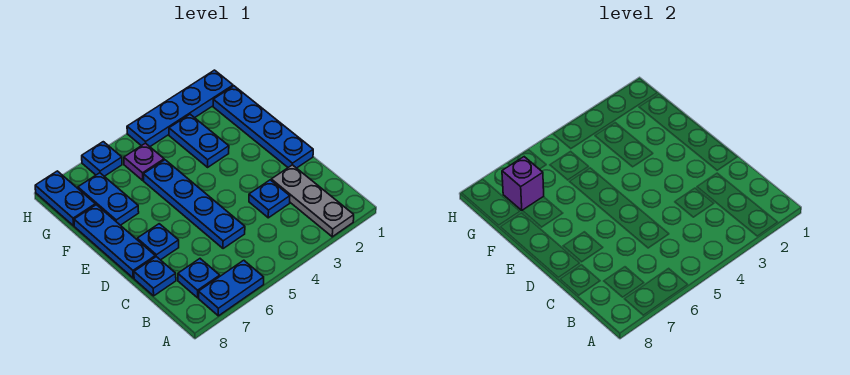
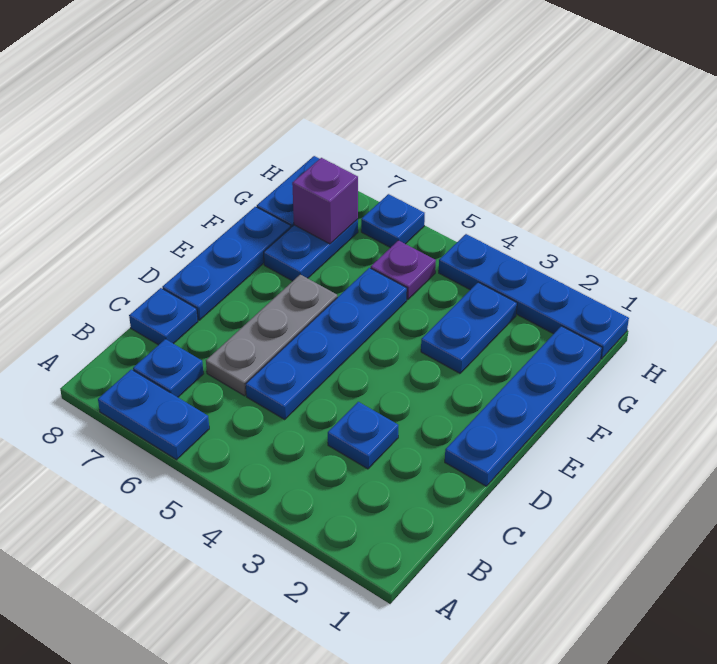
grey plate A2:C2 level 1 -> grey plate C6:E6 level 1
blue plate D7 level 1 -> none

